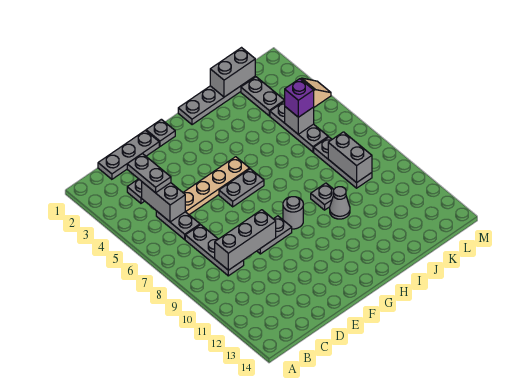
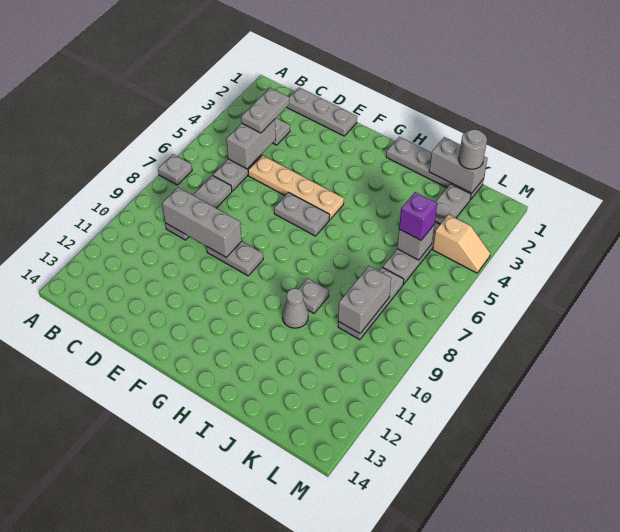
grey plate F1 level 1 -> grey plate A7 level 1
grey round brick G9 level 1 -> grey round brick K1 level 3

